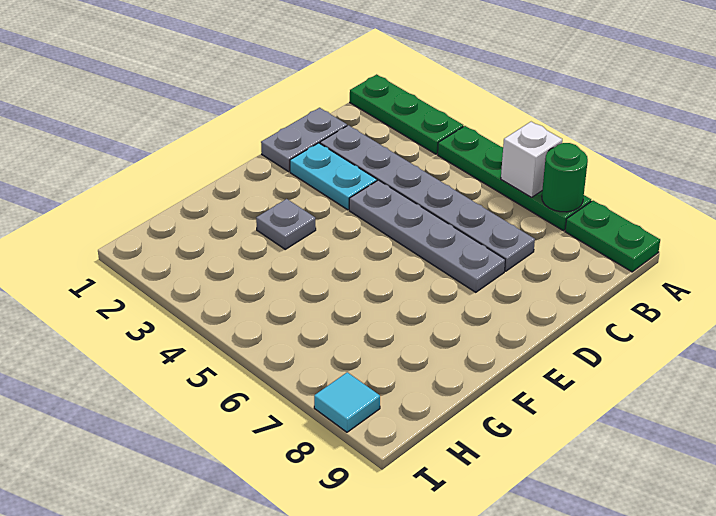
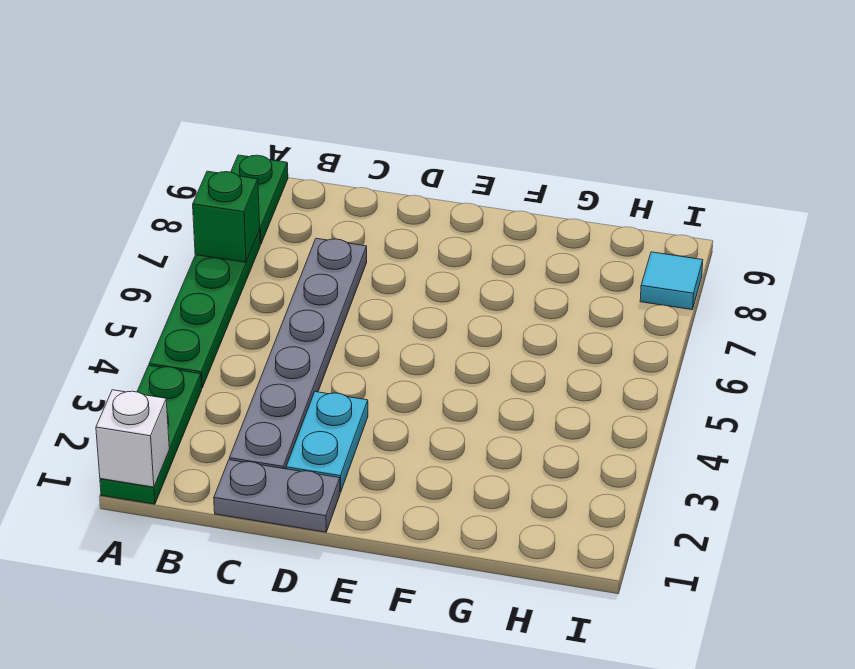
white brick A6 level 2 -> white brick A1 level 2
green round brick A7 level 2 -> green brick A7 level 2
grey plate D4:D7 level 1 -> none
grey plate F3 level 1 -> none

